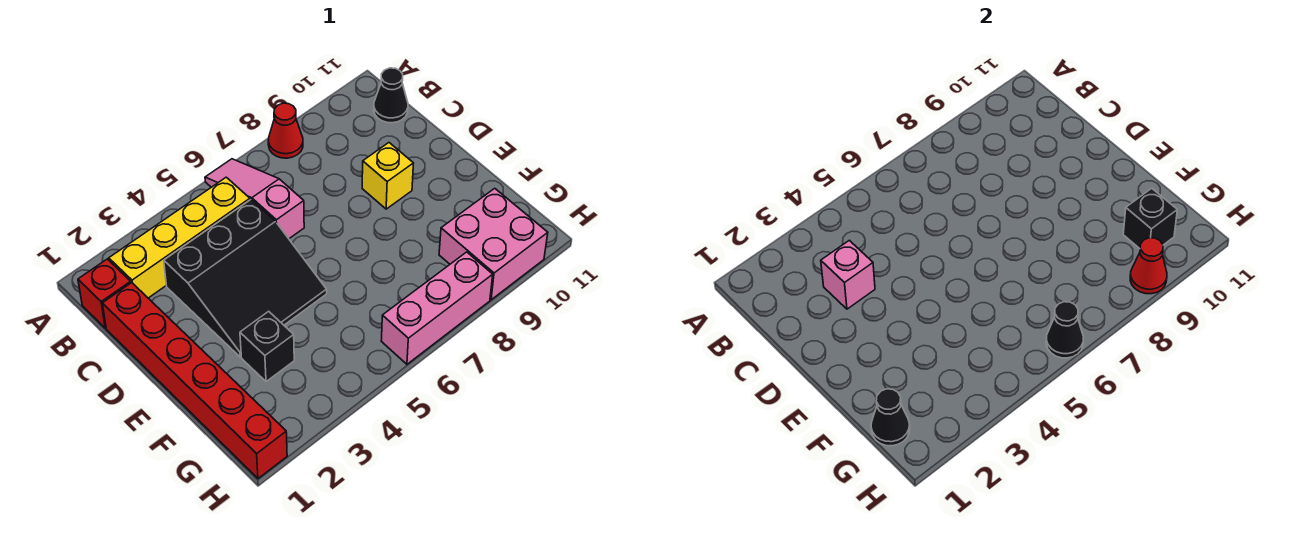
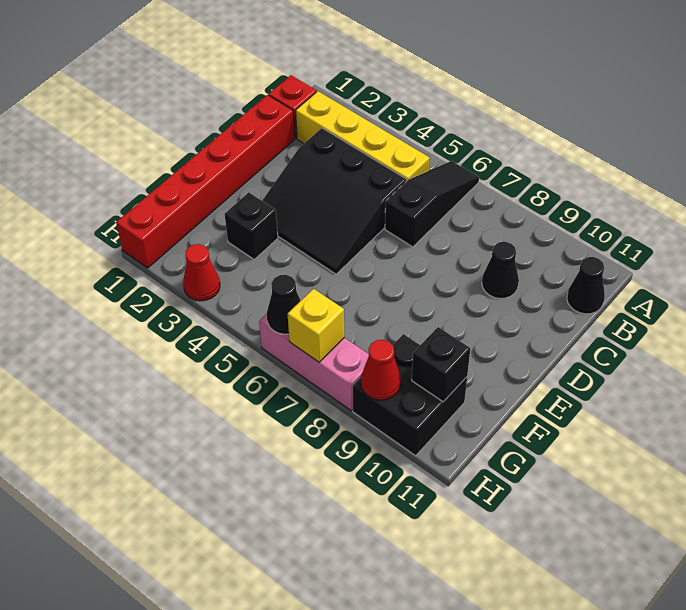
pink slope A6:C6 level 1 top C -> black slope A6:C6 level 1 top C
red cone A8 level 1 -> red cone H3 level 1
pink brick C3 level 2 -> none
yellow brick D9 level 1 -> yellow brick H7 level 2
black cone G1 level 2 -> black cone C9 level 1
pink brick G9:H10 level 1 -> black brick G9:H10 level 1

